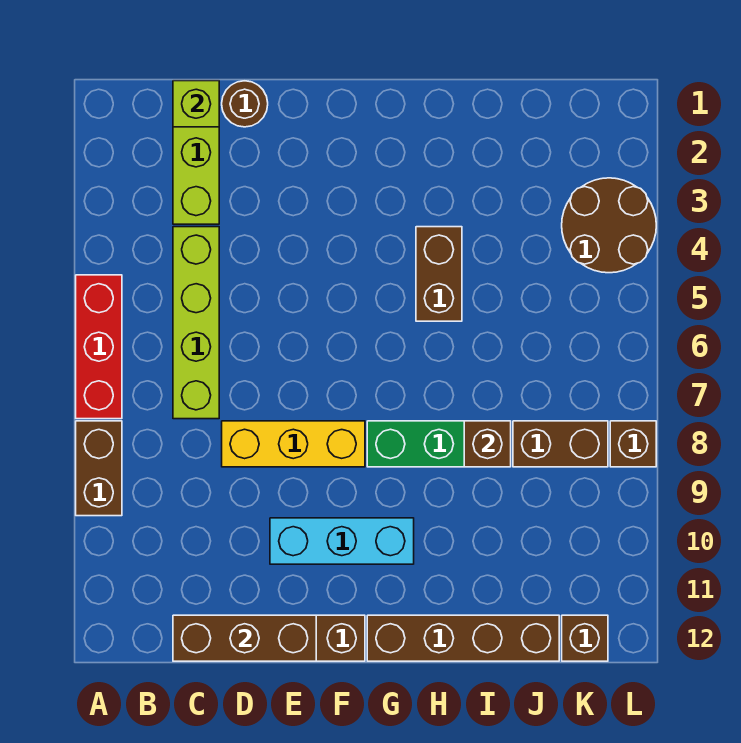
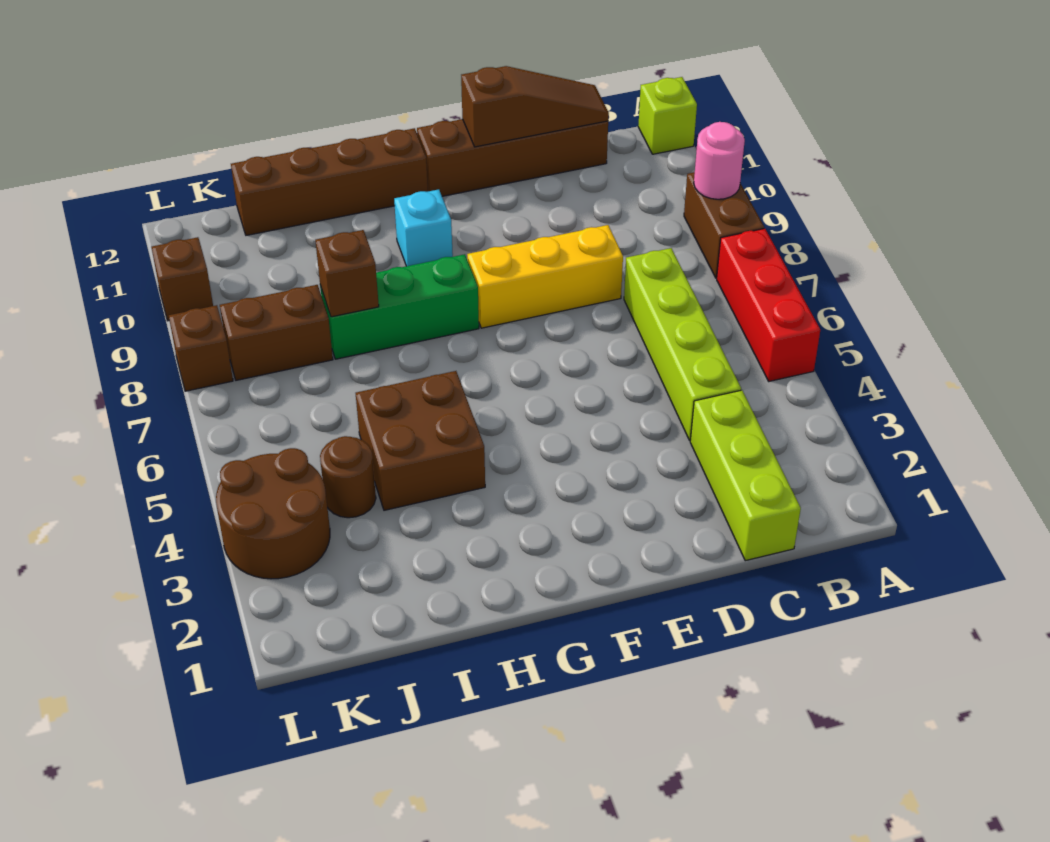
none -> pink round brick A9 level 2
lime brick C1 level 2 -> lime brick A12 level 1
brown brick C12:E12 level 2 -> brown slope C12:E12 level 2 top E
brown round brick D1 level 1 -> brown round brick J4 level 1
cyan brick E10:G10 level 1 -> cyan brick G10 level 1
brown brick H4:H5 level 1 -> brown brick H4:I5 level 1
brown brick K12 level 1 -> brown brick L10 level 1

